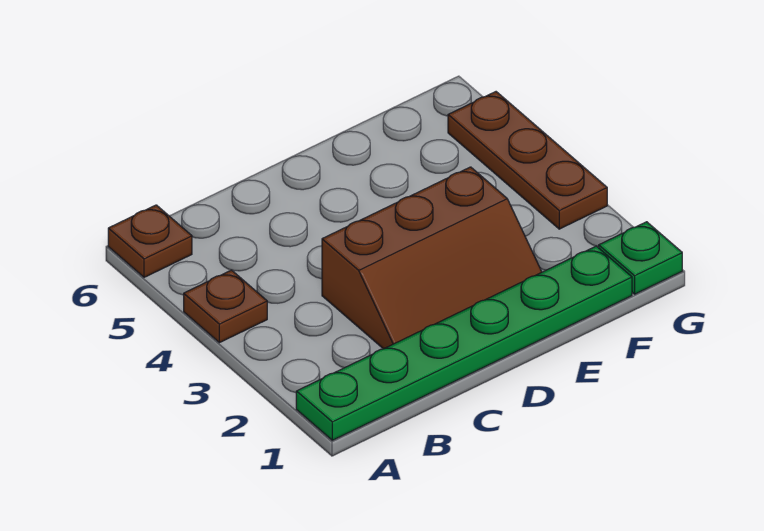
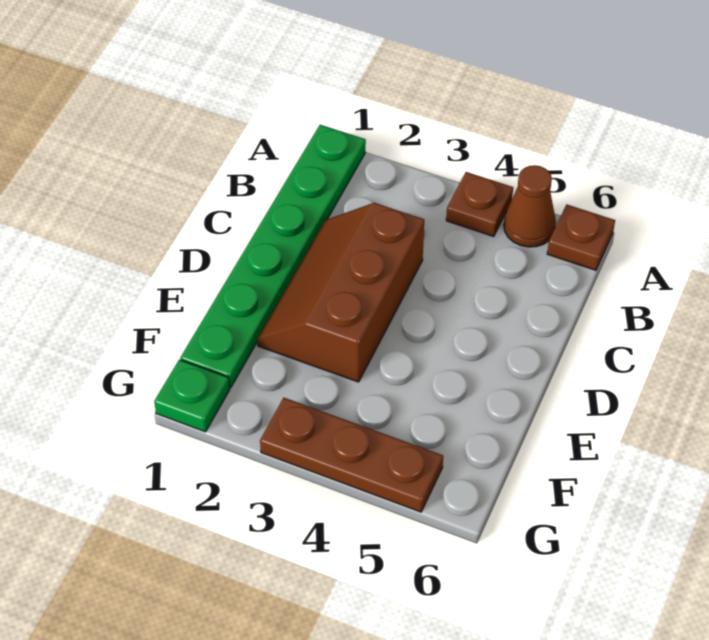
none -> brown cone A5 level 1

